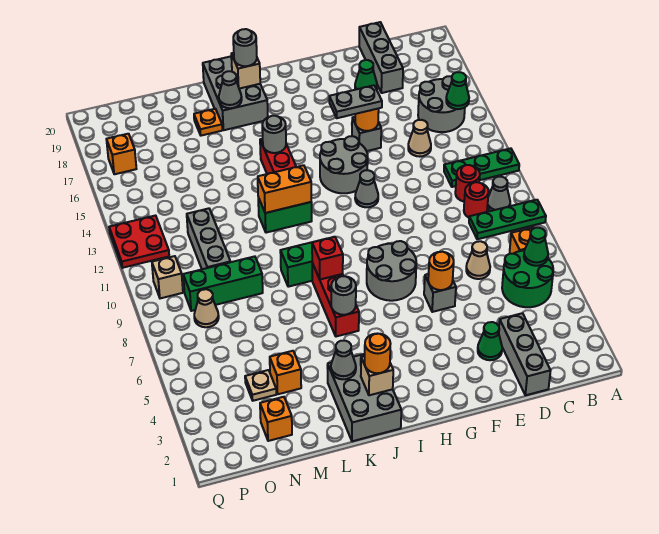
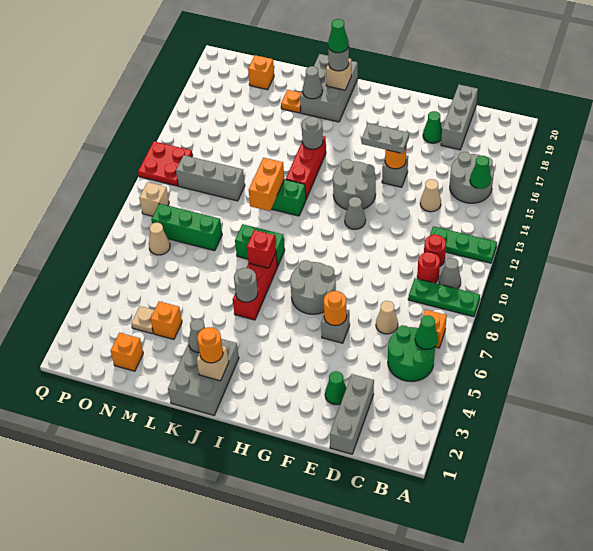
orange brick J12:K12 level 2 -> orange brick K11:K12 level 2
none -> green cone J19 level 4
grey brick N10:N12 level 1 -> grey brick M12:O12 level 1
orange brick P17 level 1 -> orange brick N19 level 1

